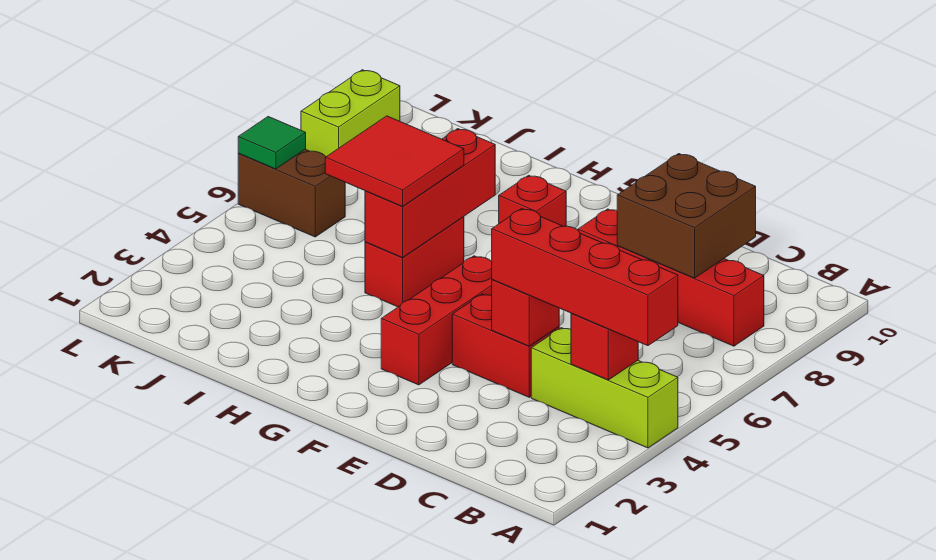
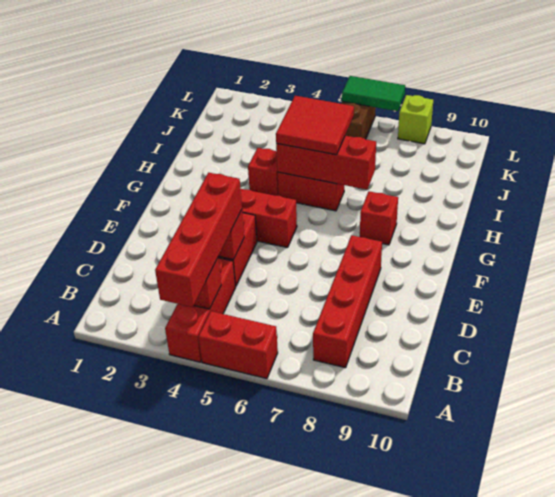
lime brick A4:C4 level 1 -> red brick A4:C4 level 1
none -> red brick A5:A6 level 1
brown brick C8:D9 level 2 -> none
none -> red brick H4 level 1
green tile L6 level 2 -> green tile L6:L7 level 2
lime brick L8:L9 level 1 -> lime brick L8 level 1

